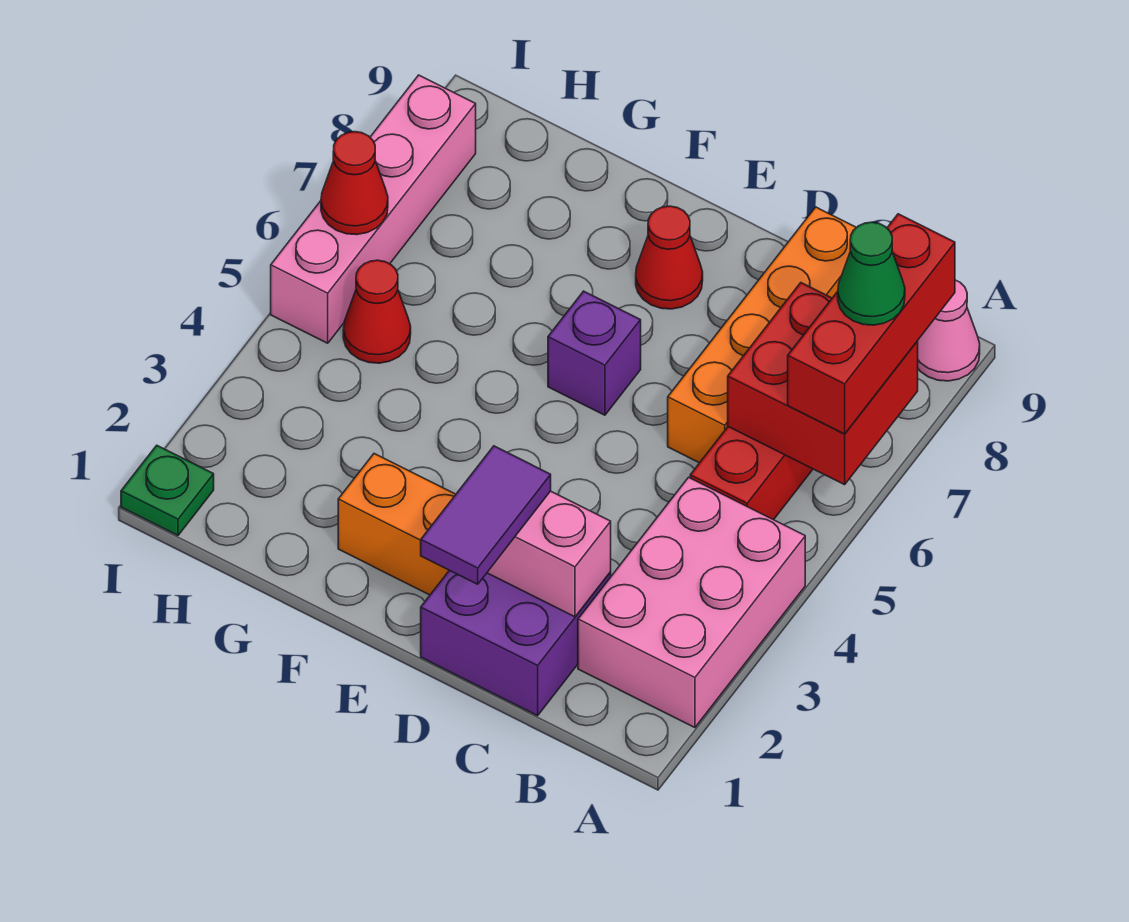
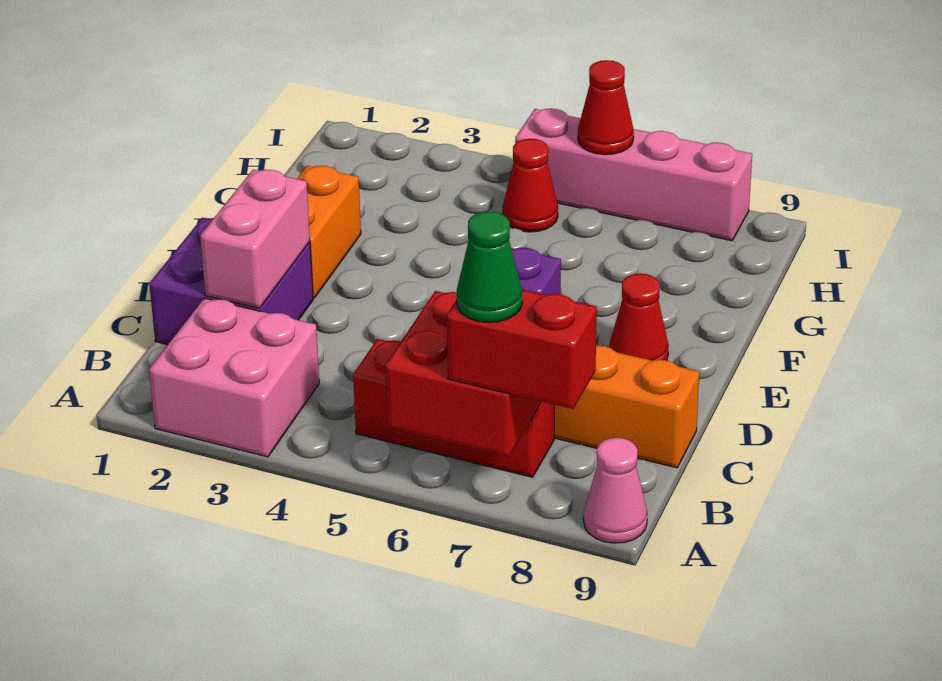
pink brick A2:B4 level 1 -> pink brick A2:B3 level 1
red brick A6:A8 level 3 -> red brick A7:A8 level 3
purple tile D1:D2 level 3 -> none
green plate I1 level 1 -> none

